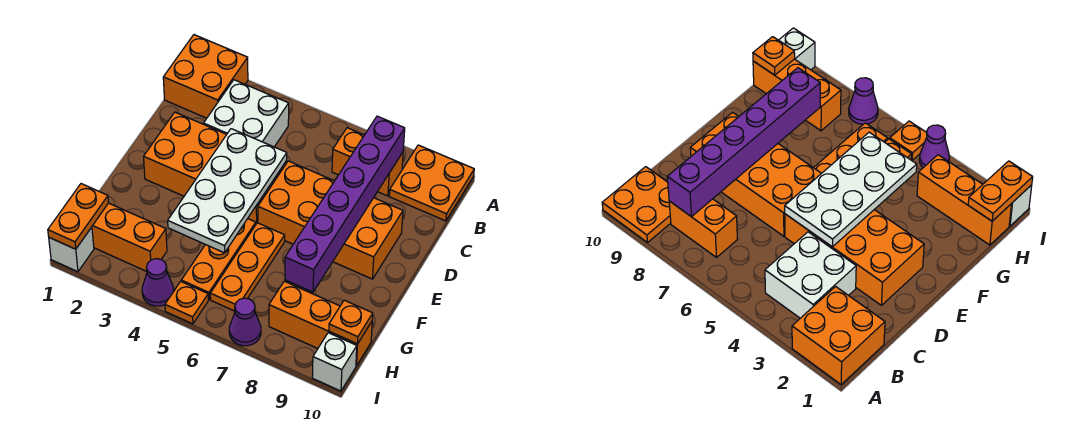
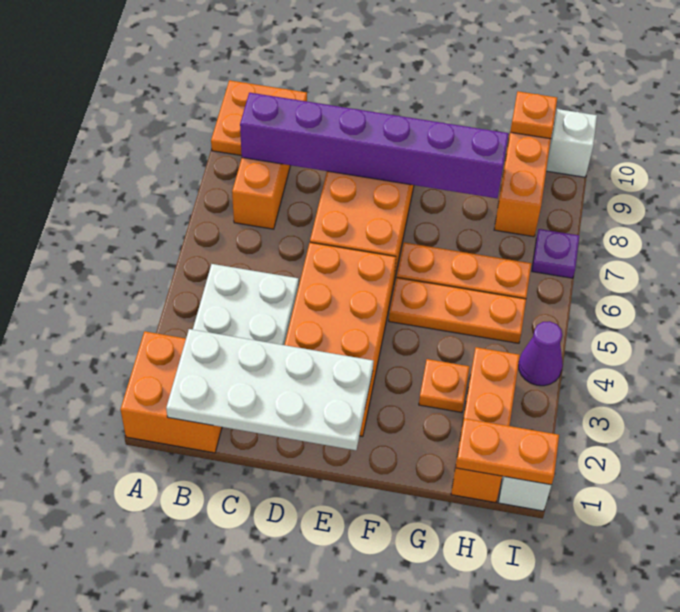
white plate D4:G5 level 2 -> white plate B1:E2 level 2
orange plate I5 level 1 -> orange plate G3 level 1
purple cone I7 level 1 -> purple plate I7 level 1

